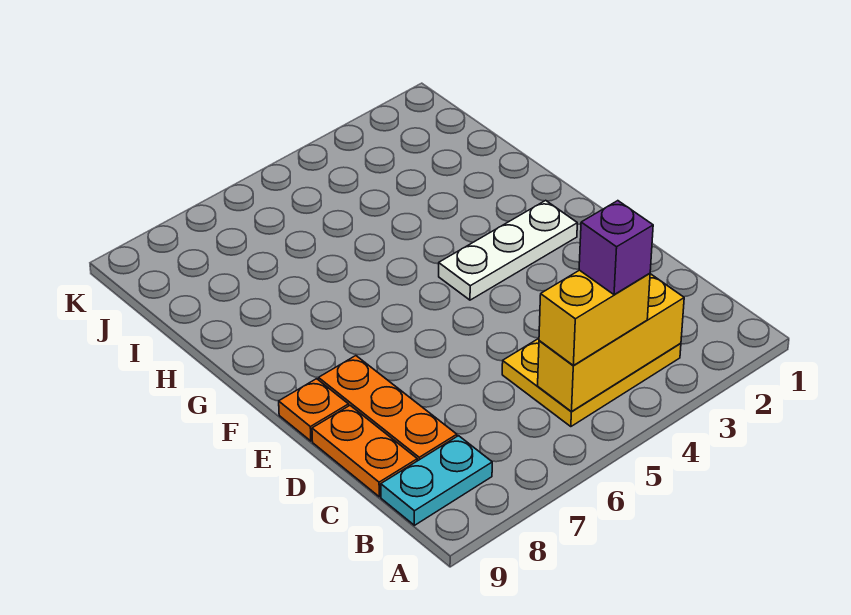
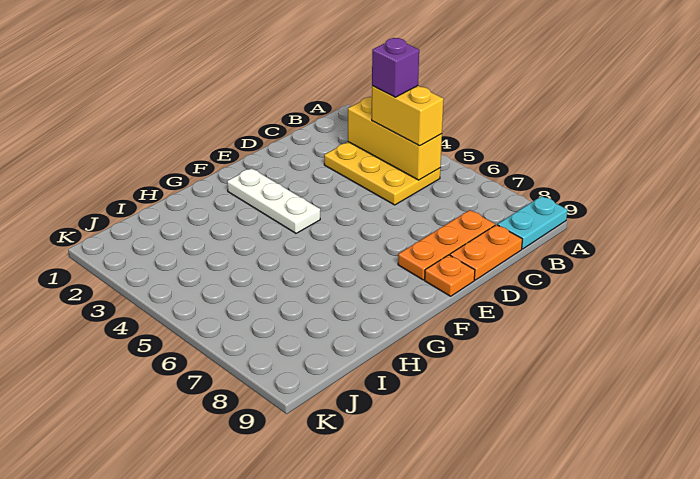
cyan plate B8:B9 level 1 -> cyan plate A9:B9 level 1

